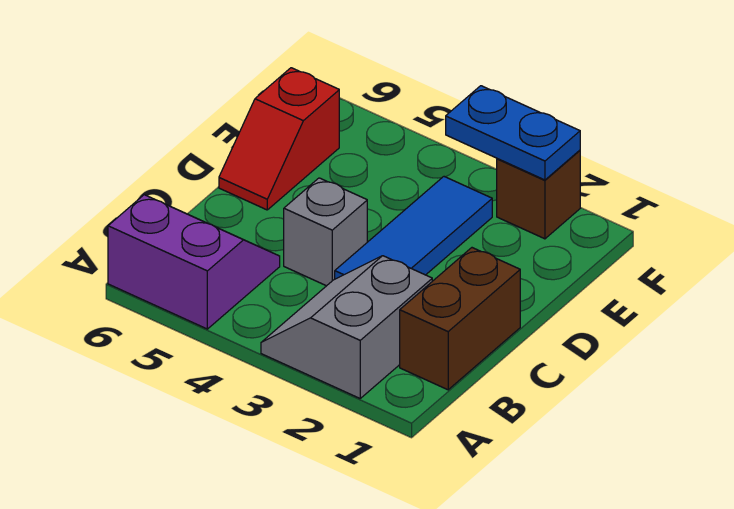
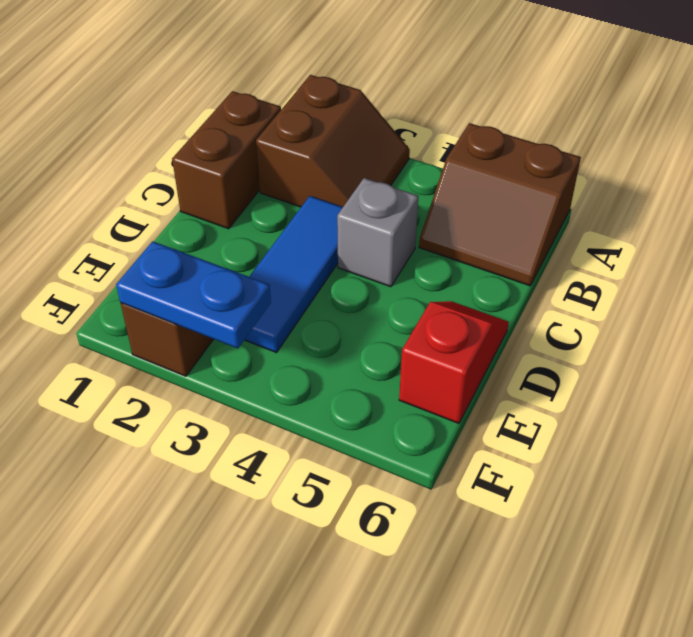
grey slope A2:B3 level 1 top 2 -> brown slope A2:B3 level 1 top 2
purple slope A5:B6 level 1 top A -> brown slope A5:B6 level 1 top A

